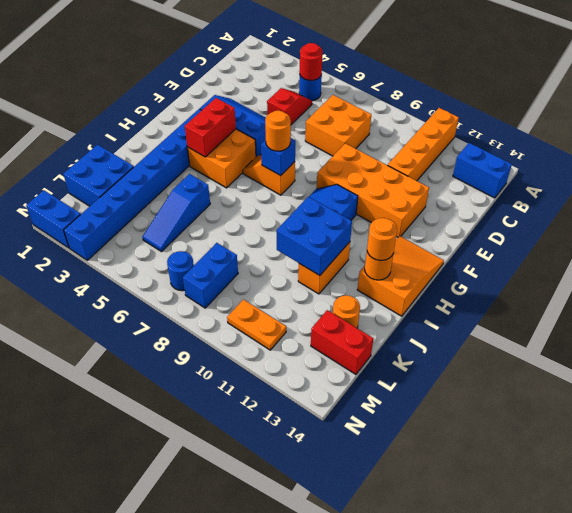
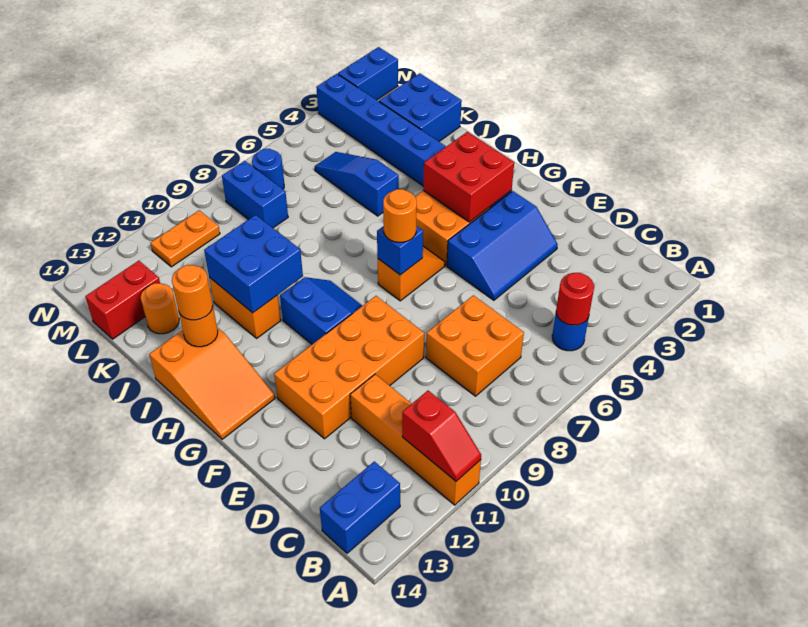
red slope C5:D5 level 1 top D -> red slope A11:B11 level 2 top B
red brick G4:H4 level 2 -> red brick G3:H4 level 2

